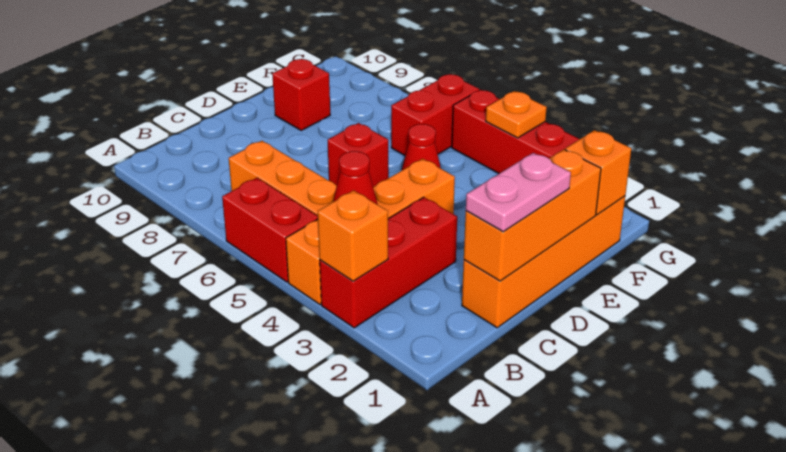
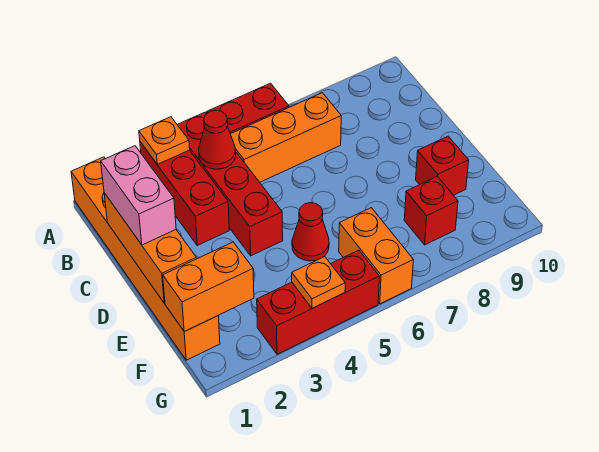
orange brick A3 level 2 -> orange plate A3 level 2
orange brick A4:D4 level 1 -> red brick A4:D4 level 1
orange brick C1:F1 level 1 -> orange brick A1:F1 level 1
pink plate C1:D1 level 3 -> pink brick C1:D1 level 3
red brick D6 level 1 -> red brick F8 level 1
orange brick F1 level 2 -> orange brick F1:F2 level 2
red brick F6:G6 level 1 -> orange brick F6:G6 level 1

